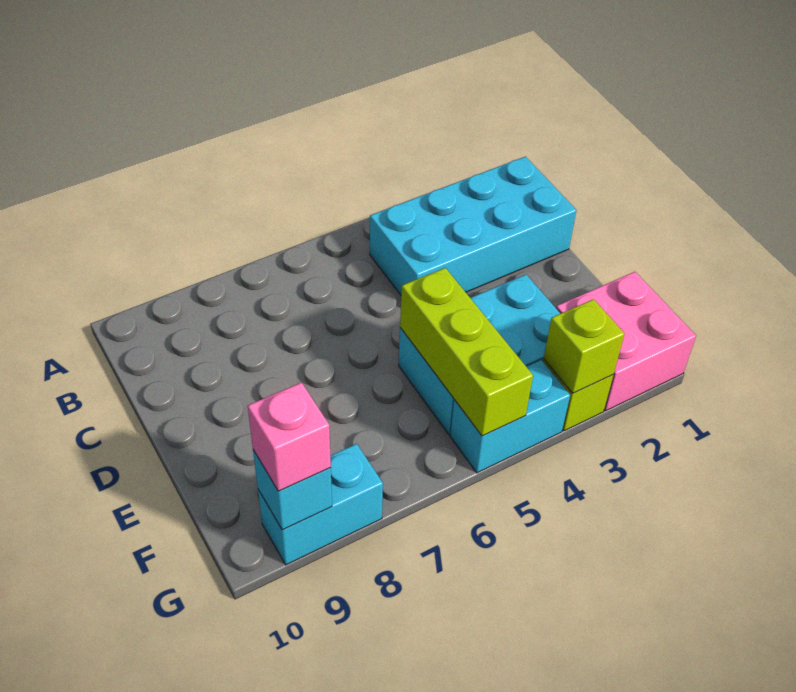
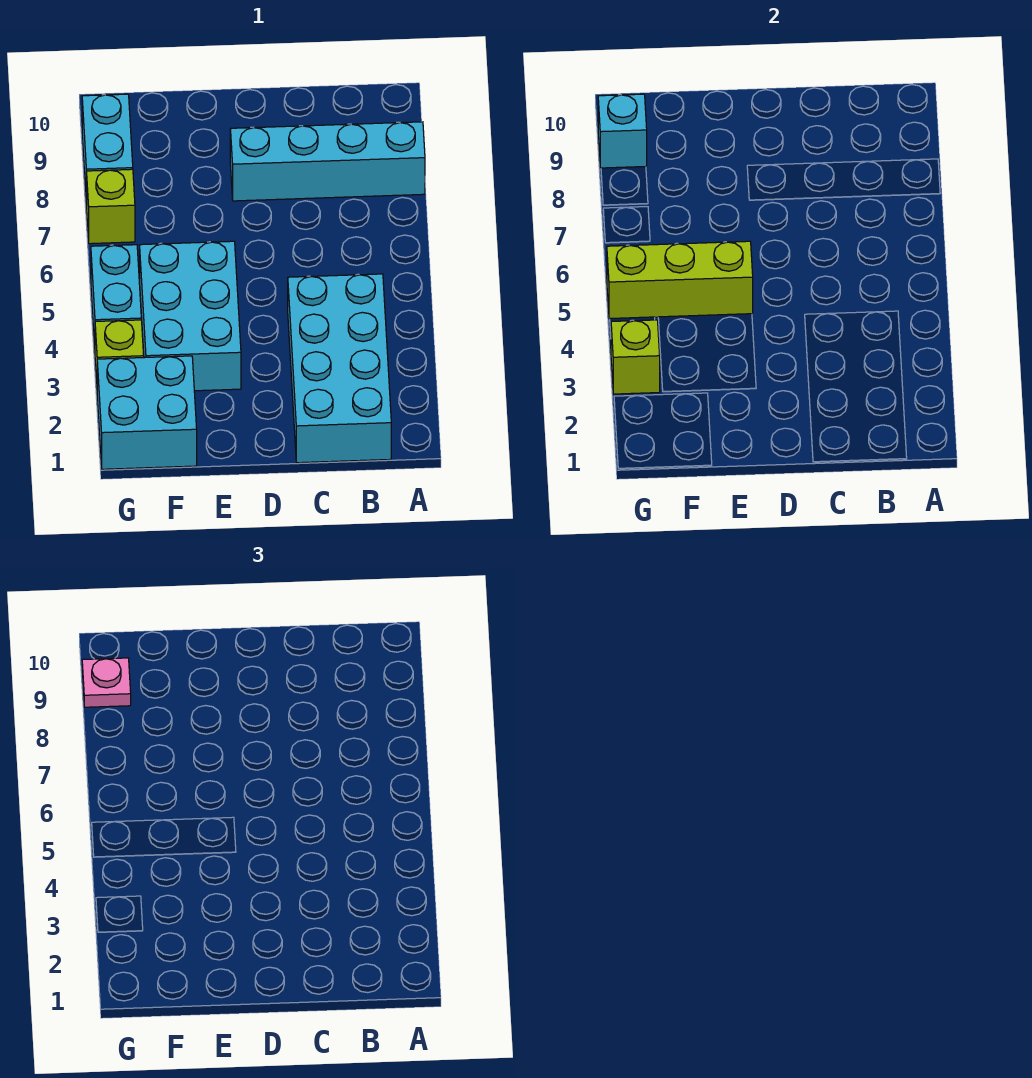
none -> cyan brick A8:D8 level 1
pink brick F1:G2 level 1 -> cyan brick F1:G2 level 1
none -> lime brick G7 level 1
pink brick G9 level 3 -> pink plate G9 level 3

